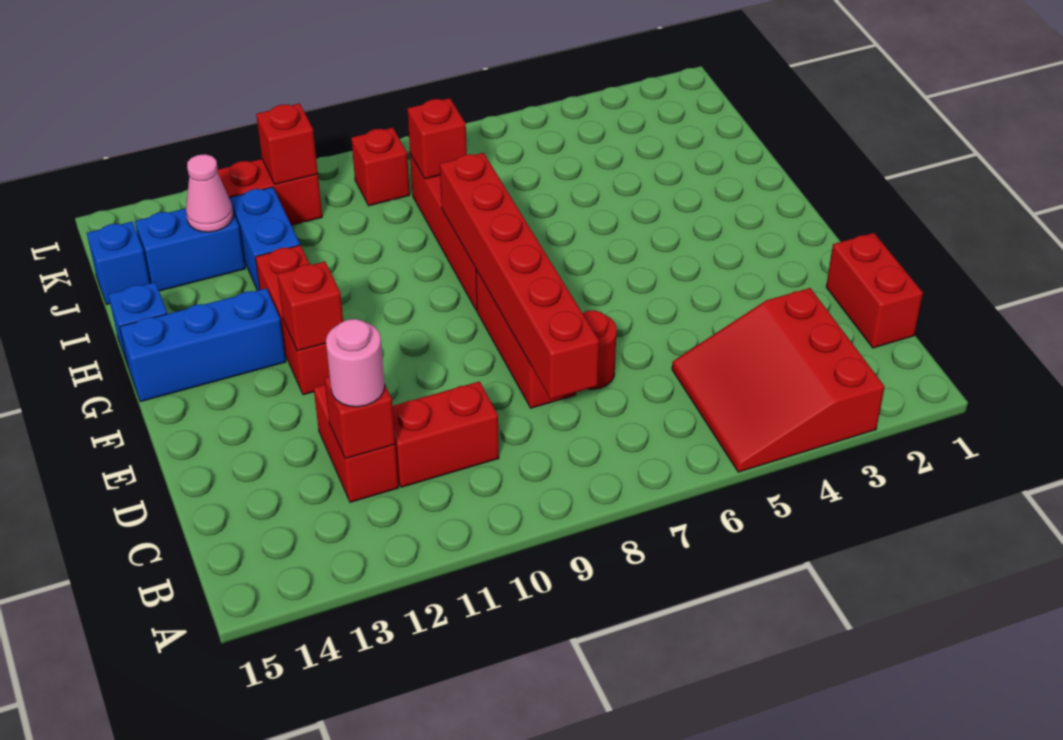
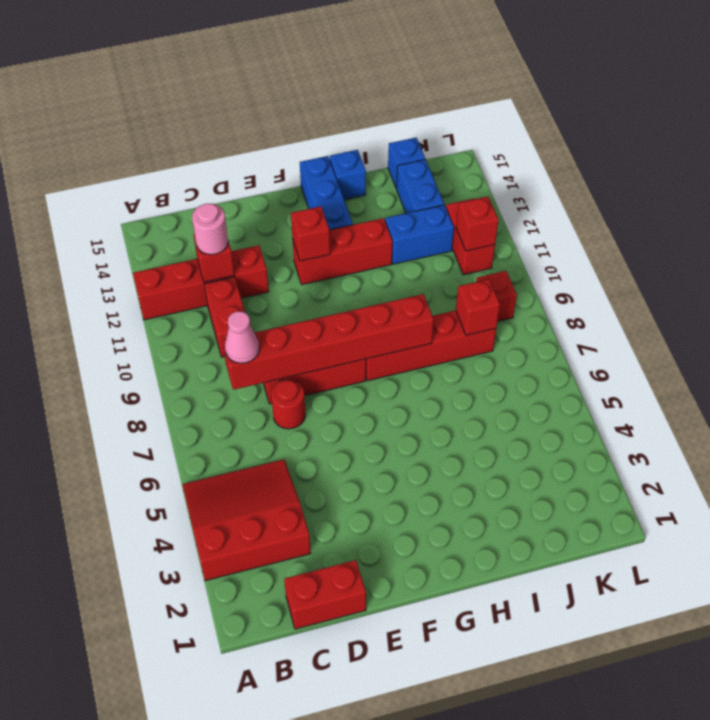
red brick C12:D12 level 1 -> red brick A12:D12 level 1
pink cone J13 level 2 -> pink cone C8 level 3

